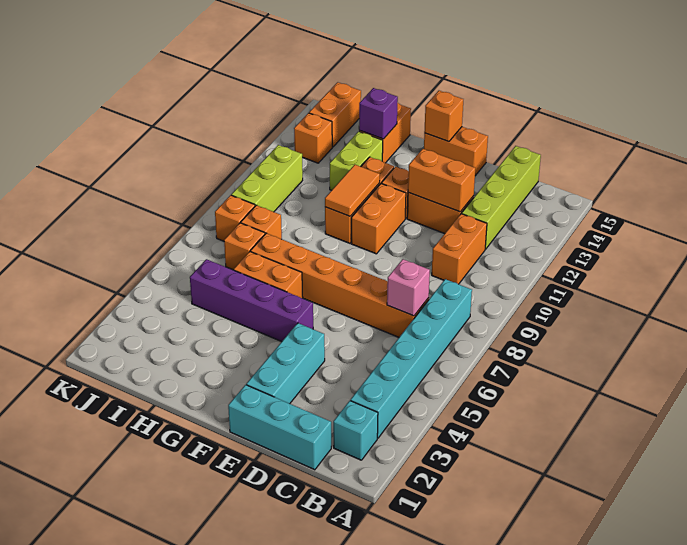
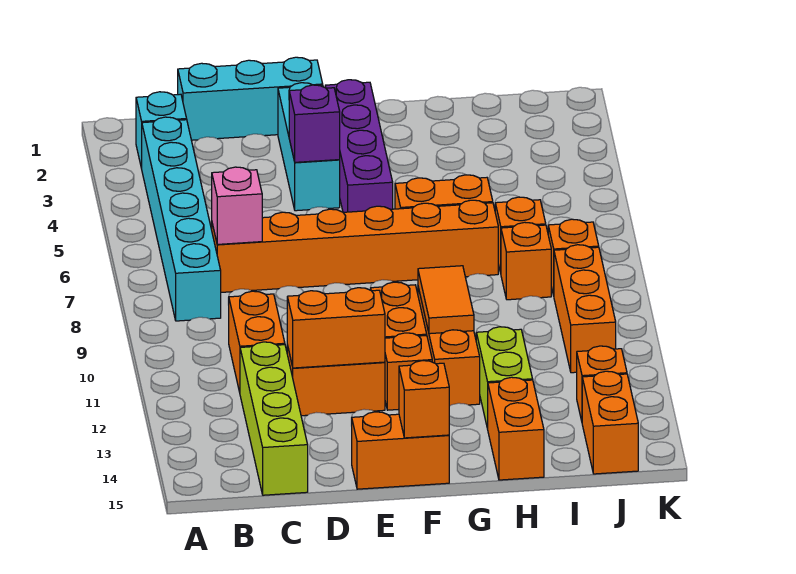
purple brick F5:I5 level 1 -> purple brick F2:F5 level 1
purple brick H14 level 2 -> purple brick E4 level 2
lime brick J9:J11 level 1 -> orange brick J9:J11 level 1

